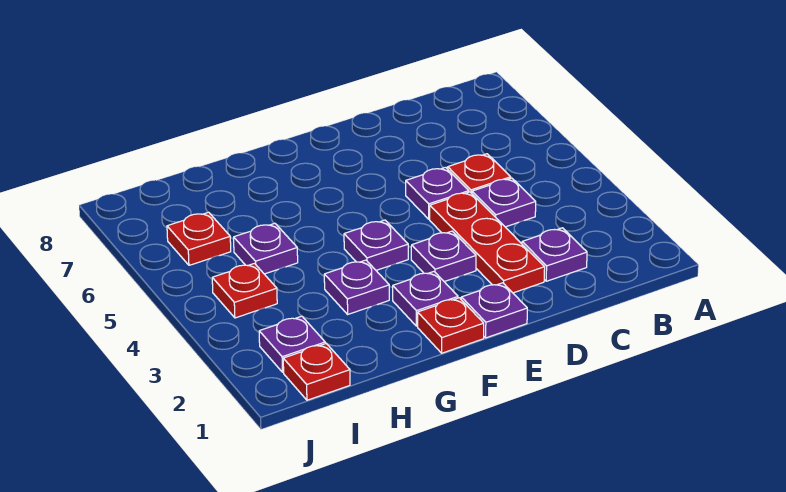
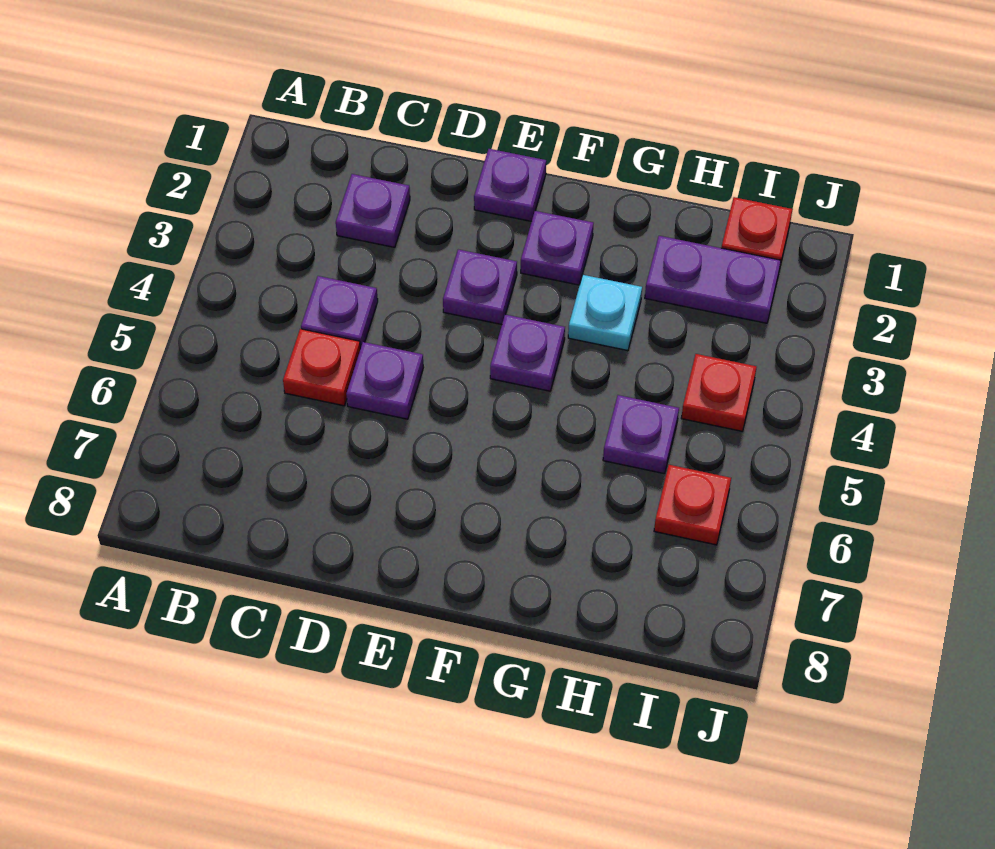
red plate D2:D4 level 1 -> none
red plate F1 level 1 -> none
purple plate G3 level 1 -> cyan plate G3 level 1
purple plate I2 level 1 -> purple plate H2:I2 level 1

